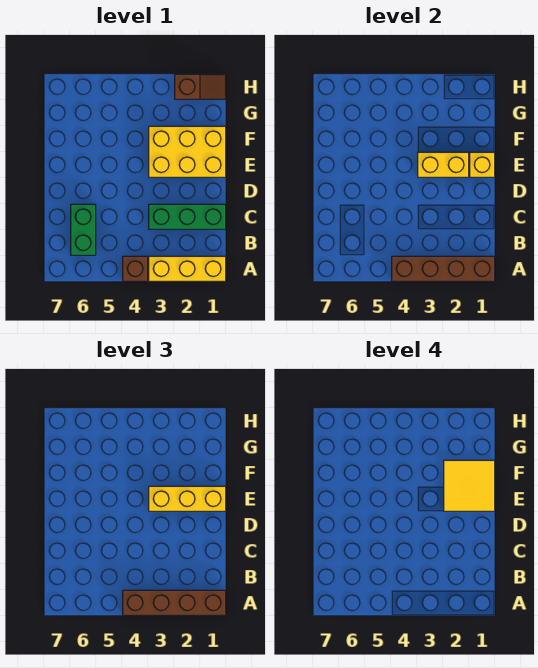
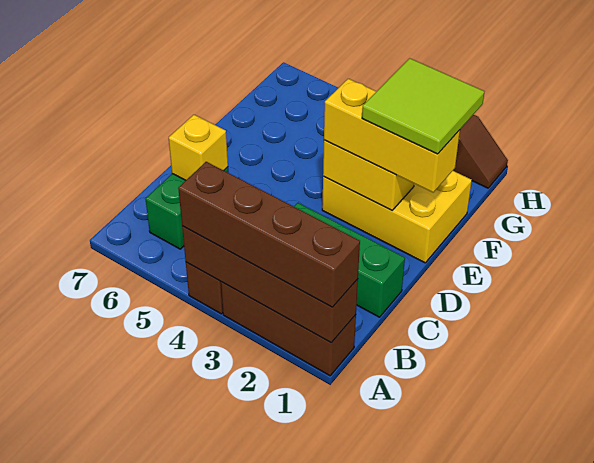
yellow brick A1:A3 level 1 -> brown brick A1:A3 level 1
yellow brick E1 level 2 -> yellow brick C6 level 2
yellow tile E1:F2 level 4 -> lime tile E1:F2 level 4

